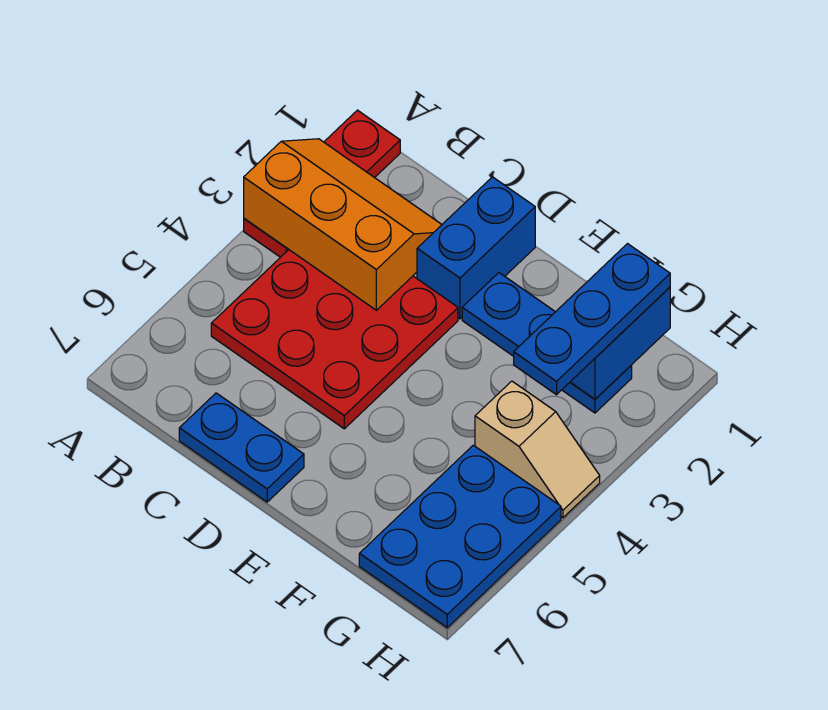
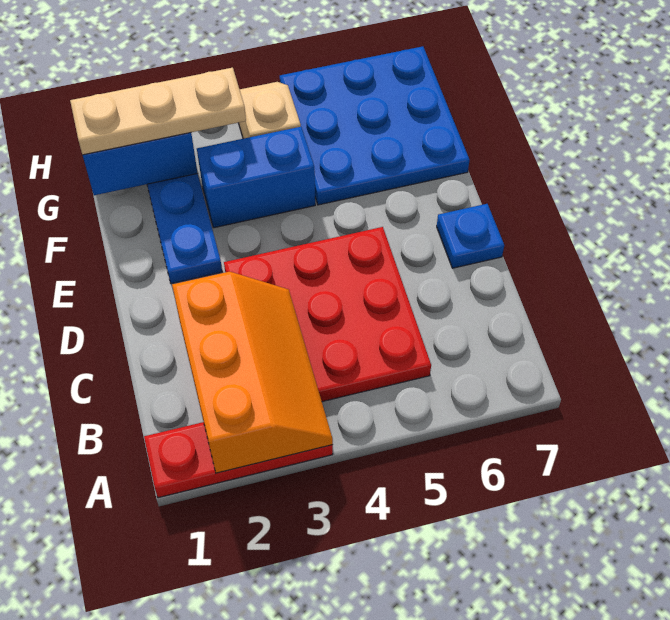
orange slope A2:C3 level 2 top 3 -> orange slope A2:C3 level 2 top 2
blue plate C7:D7 level 1 -> blue plate D7 level 1
blue brick D1:D2 level 1 -> blue brick F3:F4 level 1
blue plate G1:G3 level 3 -> tan plate G1:G3 level 3
blue plate G5:H7 level 1 -> blue plate F5:H7 level 1

